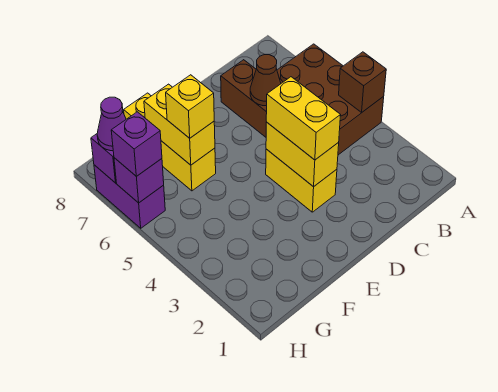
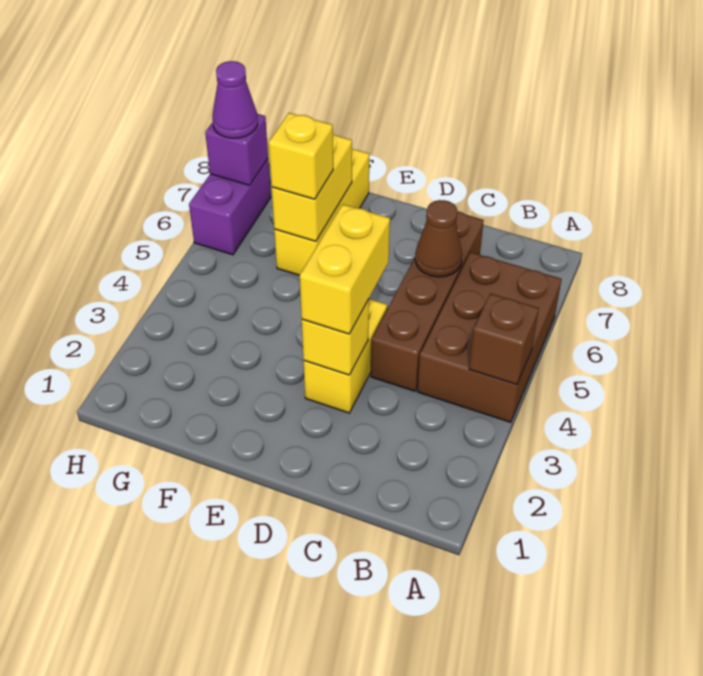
yellow brick D3:D4 level 2 -> yellow brick D3 level 2
purple brick H6 level 2 -> none
purple brick H6 level 3 -> none

